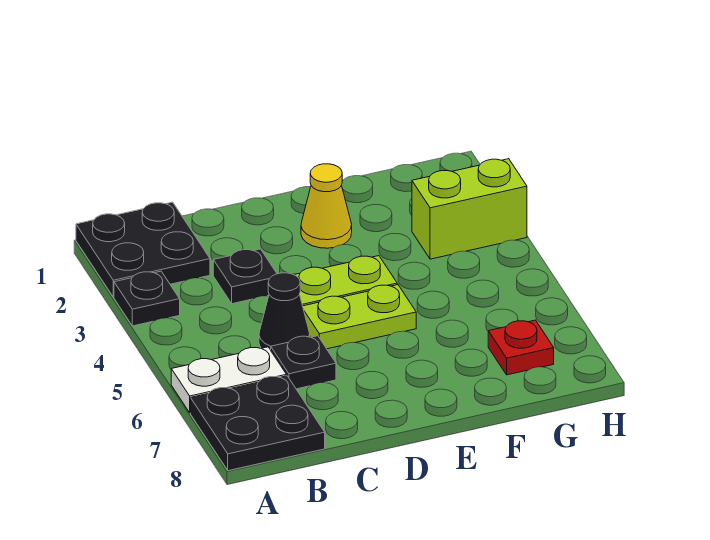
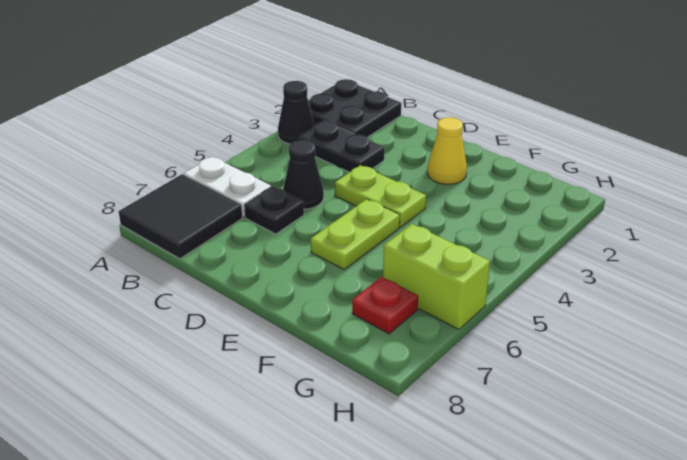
black plate A3 level 1 -> black cone A3 level 1
black plate A7:B8 level 1 -> black tile A7:B8 level 1
black plate C3 level 1 -> black plate B3:C3 level 1
lime plate D5:E5 level 1 -> lime plate E5:E6 level 1
lime brick G3:H3 level 1 -> lime brick G6:H6 level 1

